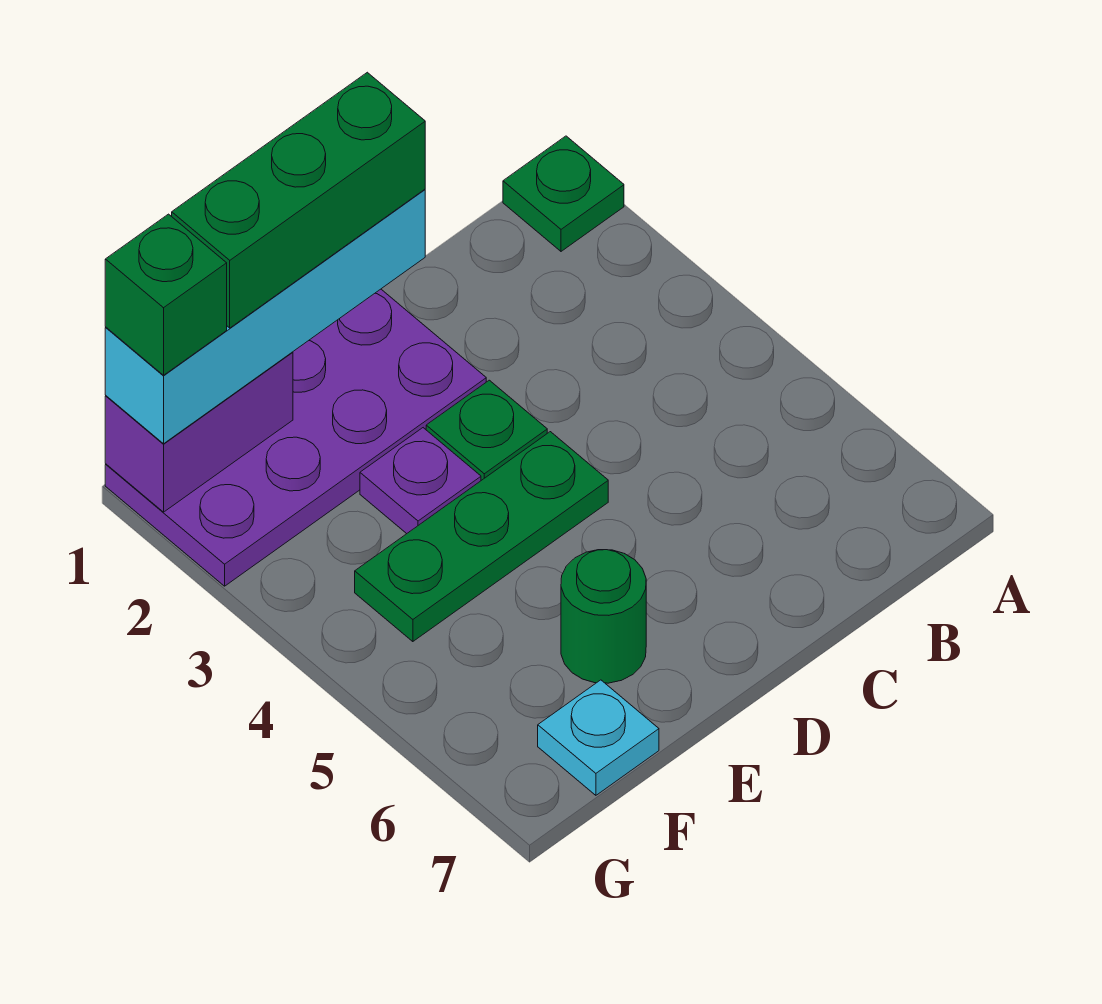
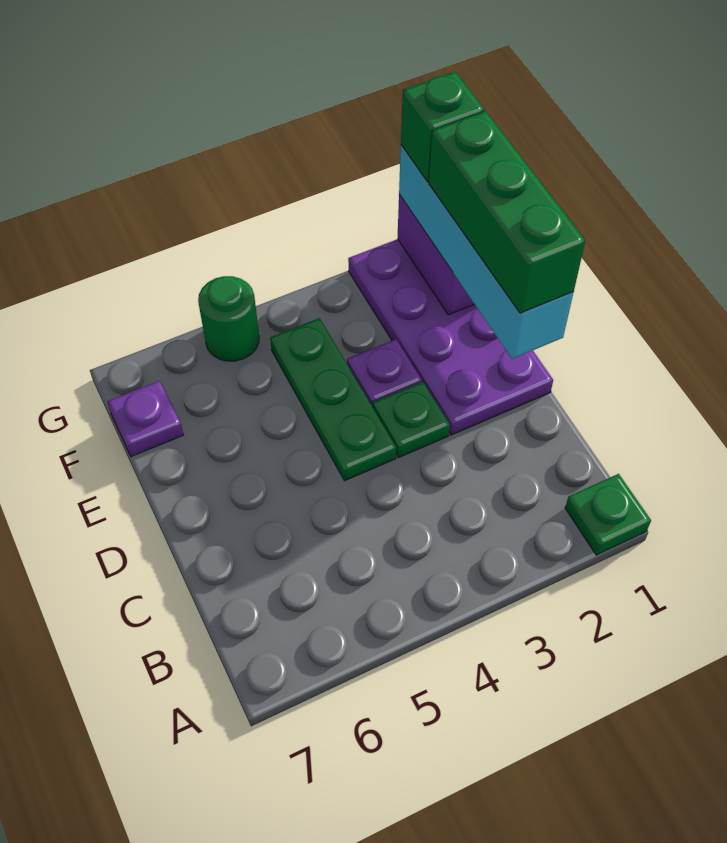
green round brick E6 level 1 -> green round brick G5 level 1
cyan plate F7 level 1 -> purple plate F7 level 1

